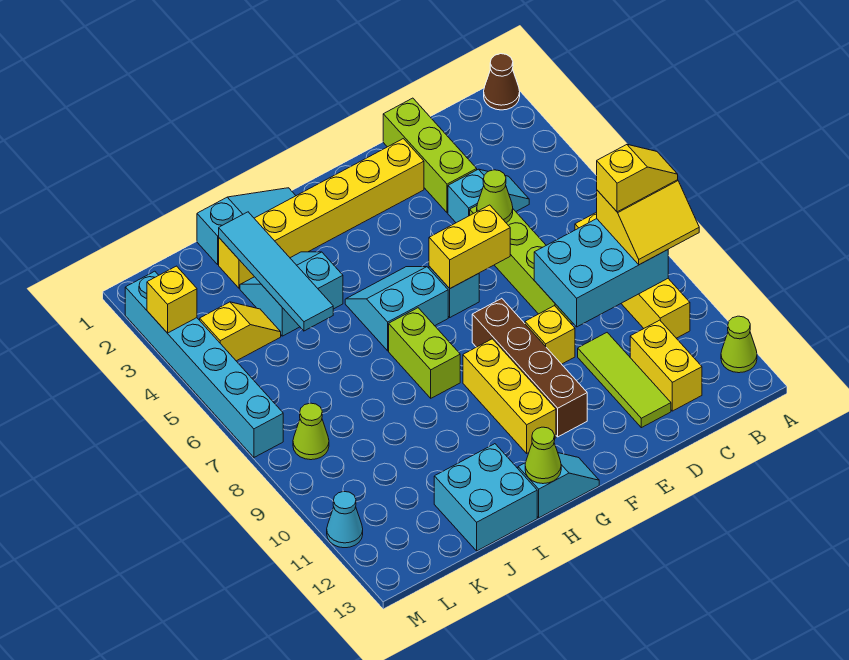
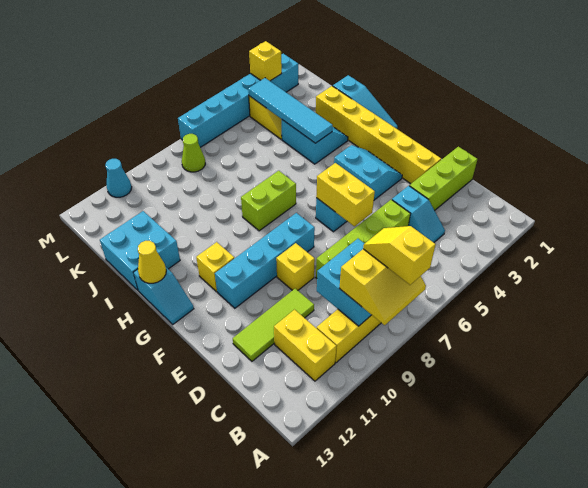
brown cone A1 level 1 -> none
yellow slope A8:B9 level 3 top 8 -> yellow slope A8:B9 level 3 top B
yellow slope A8:B8 level 4 top B -> yellow slope A8:B8 level 4 top A
lime cone A12 level 1 -> none
cyan brick B8:D9 level 2 -> cyan brick B8:C9 level 2
yellow brick C11:C12 level 1 -> yellow brick B11:C11 level 1
lime cone D5 level 2 -> none
brown brick F8:F11 level 1 -> cyan brick F8:F11 level 1
cyan slope G5:H6 level 1 top 6 -> cyan slope F3:G4 level 1 top 4
yellow brick G9:G11 level 1 -> yellow brick G11 level 1
lime cone H13 level 2 -> yellow cone H13 level 2
cyan tile J2:J5 level 2 -> cyan tile I4:L4 level 2

